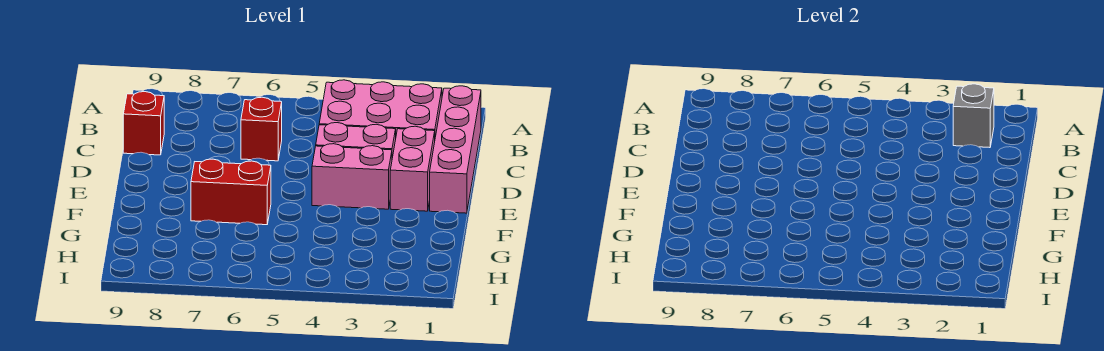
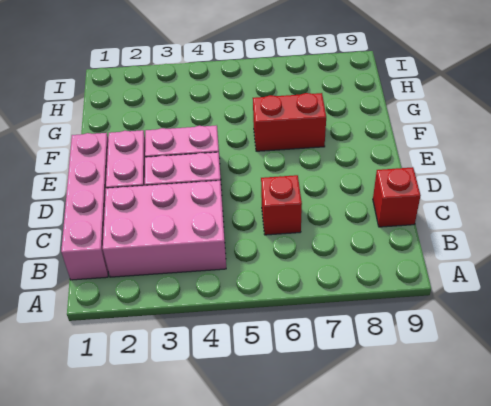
grey brick B2 level 2 -> none

